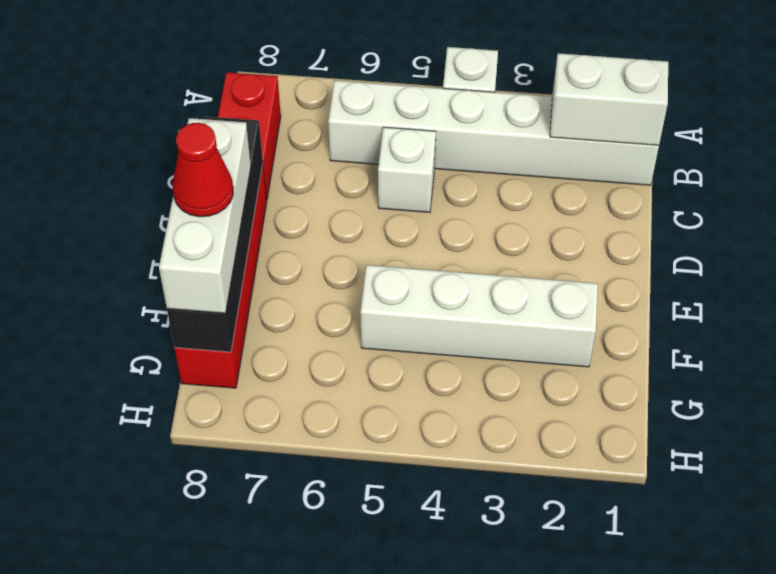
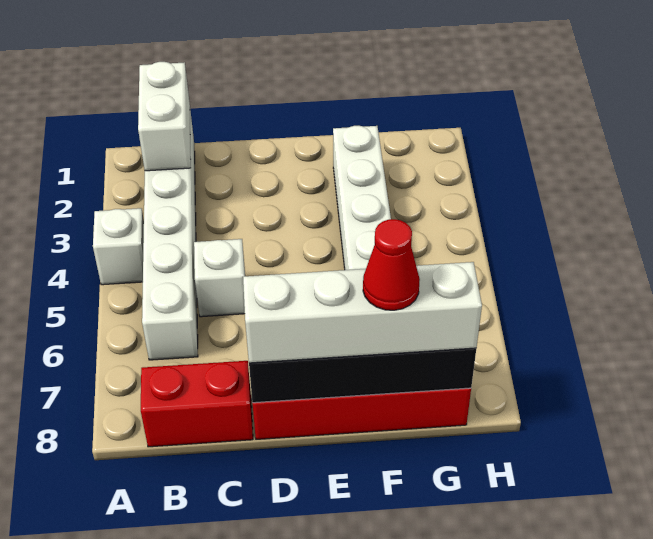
white brick E8:G8 level 3 -> white brick D8:G8 level 3

